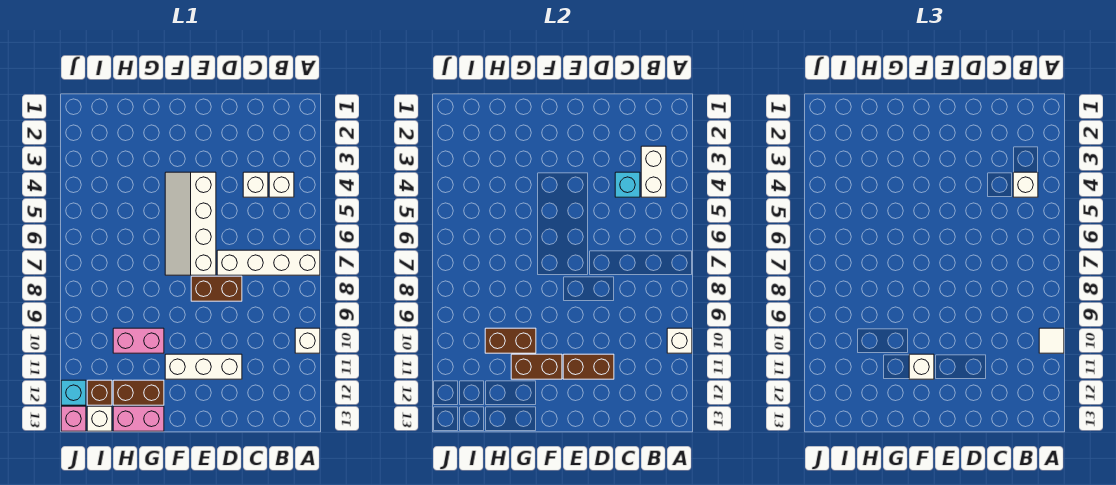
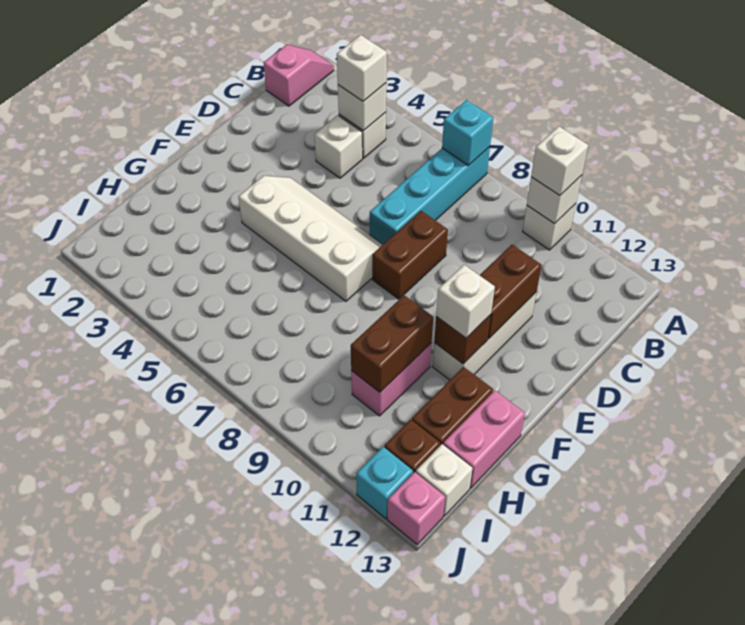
none -> pink slope A1:B1 level 1 top B
white brick A7:D7 level 1 -> cyan brick A7:D7 level 1
white tile A10 level 3 -> white brick A10 level 3
white brick B3:B4 level 2 -> white brick B4 level 2
cyan brick C4 level 2 -> cyan brick A7 level 2
white slope E4:F7 level 1 top E -> white slope E4:F7 level 1 top F
brown brick F11:G11 level 2 -> brown brick F11 level 2

